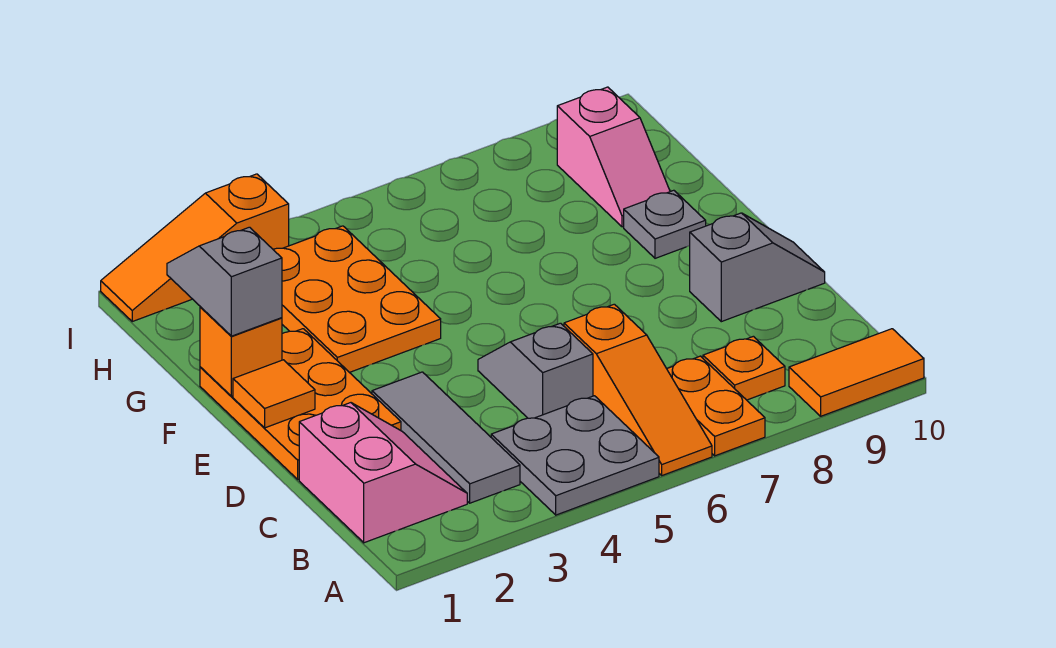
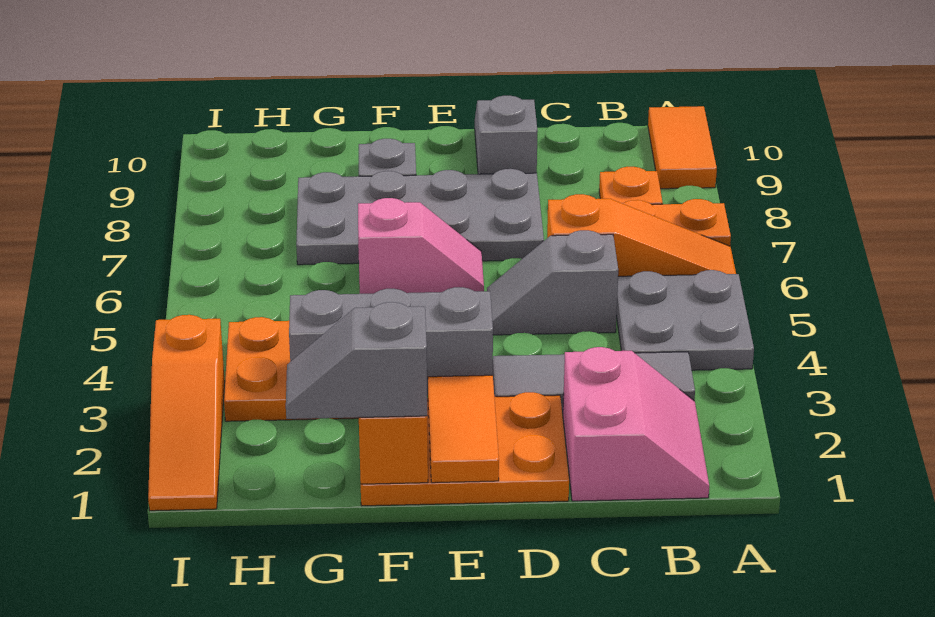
pink slope B1:C2 level 1 top 1 -> pink slope B1:C2 level 1 top C
none -> grey plate D7:G8 level 1
orange tile E1 level 2 -> orange tile E1:E2 level 2
none -> grey brick E3:G3 level 2
pink slope G9:H9 level 1 top H -> pink slope E6:F6 level 1 top F

